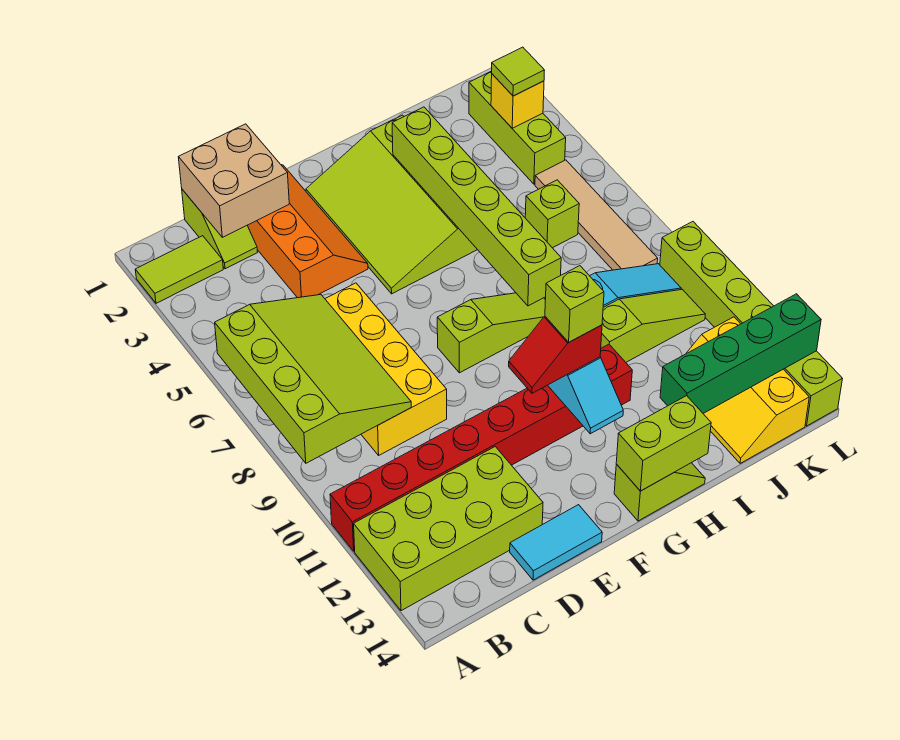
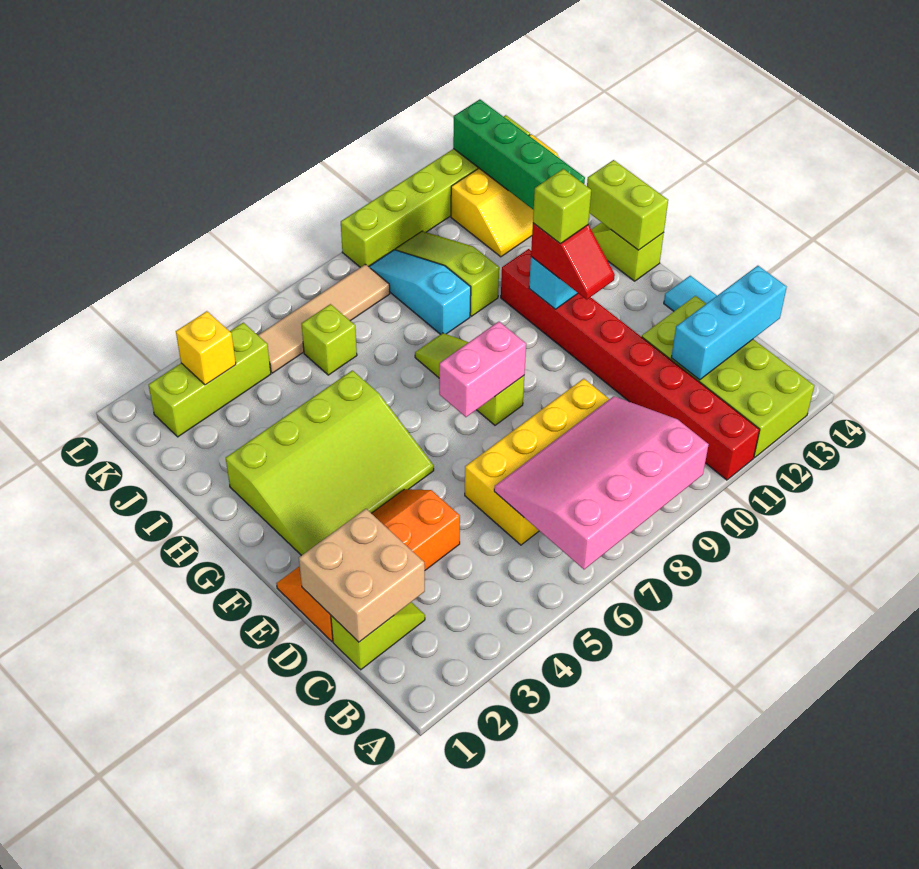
lime tile A2:B2 level 1 -> none
lime slope A6:C9 level 2 top A -> pink slope A6:C9 level 2 top A
none -> cyan brick C12:C14 level 2
none -> pink brick F7:F8 level 2
lime brick H3:H8 level 2 -> none
lime tile K3 level 3 -> none

